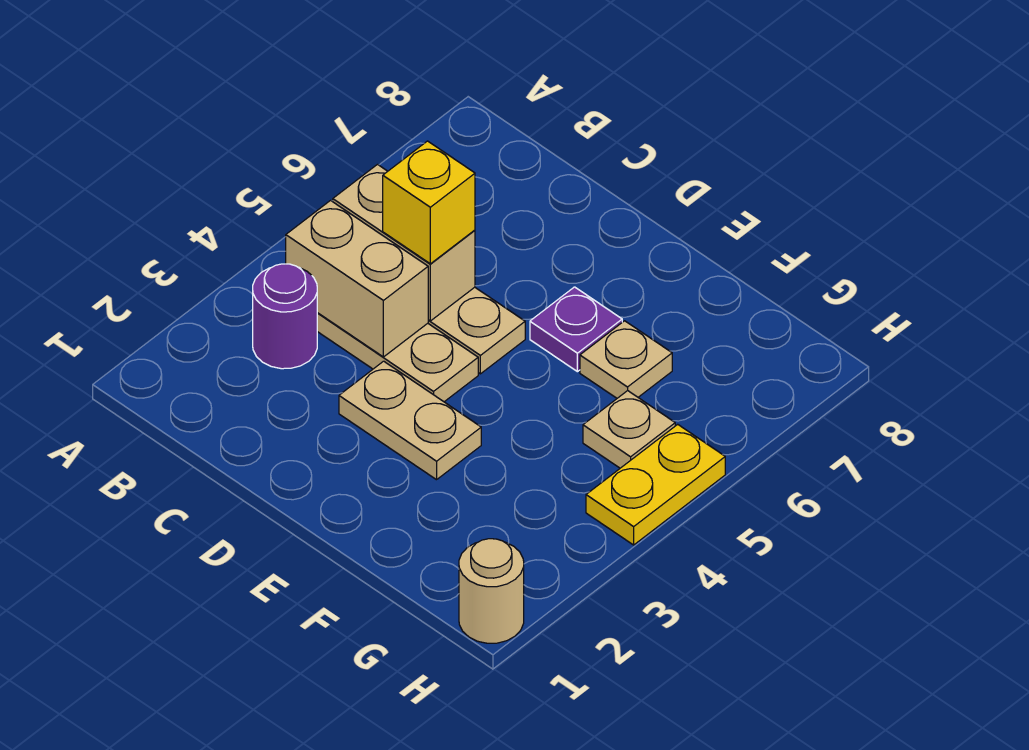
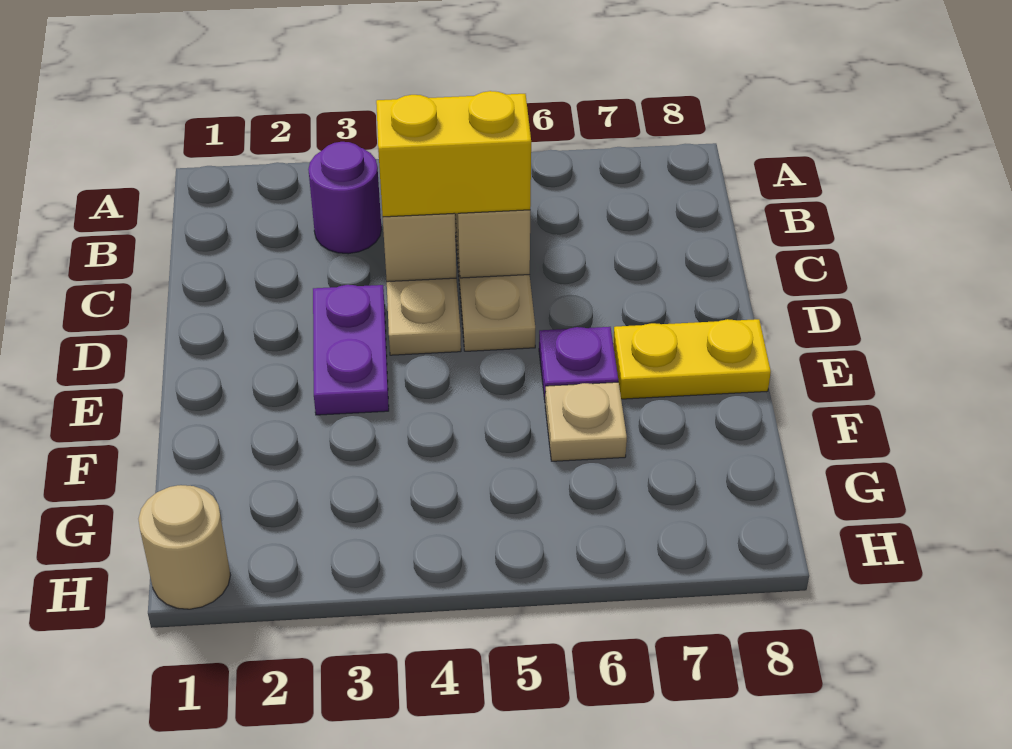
yellow brick C5 level 3 -> yellow brick C4:C5 level 3
tan plate D3:E3 level 1 -> purple plate D3:E3 level 1
tan plate G5 level 1 -> none
yellow plate H4:H5 level 1 -> yellow plate E7:E8 level 1

